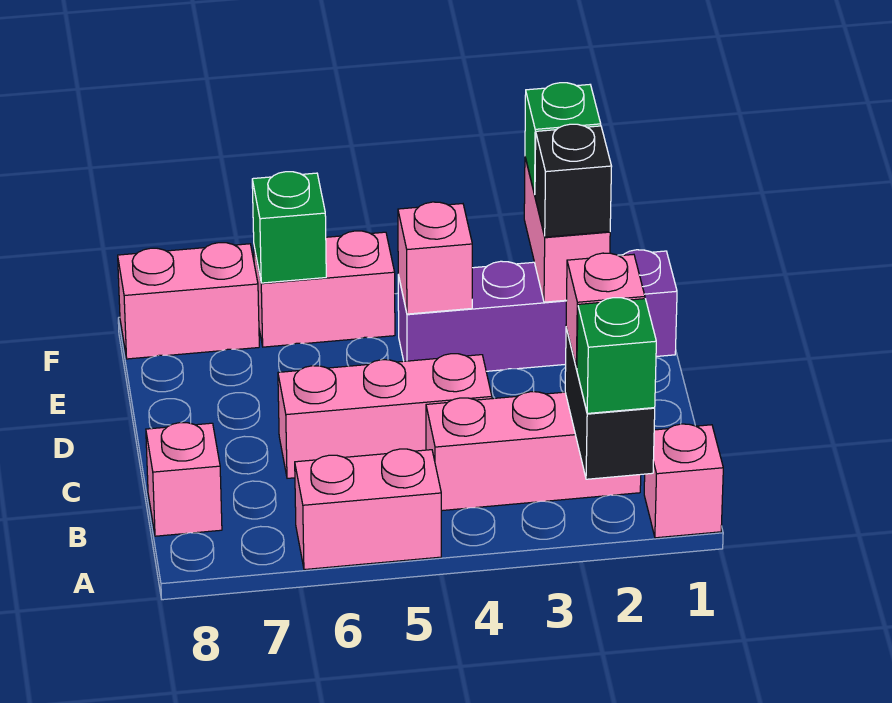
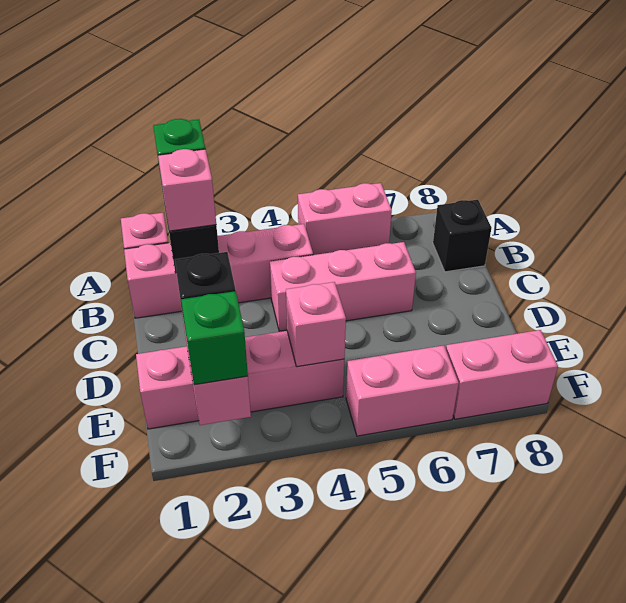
pink brick B2:B4 level 1 -> pink brick B1:B4 level 1
pink brick B8 level 1 -> black brick B8 level 1
purple brick E1:E4 level 1 -> pink brick E1:E4 level 1
green brick F6 level 2 -> none

